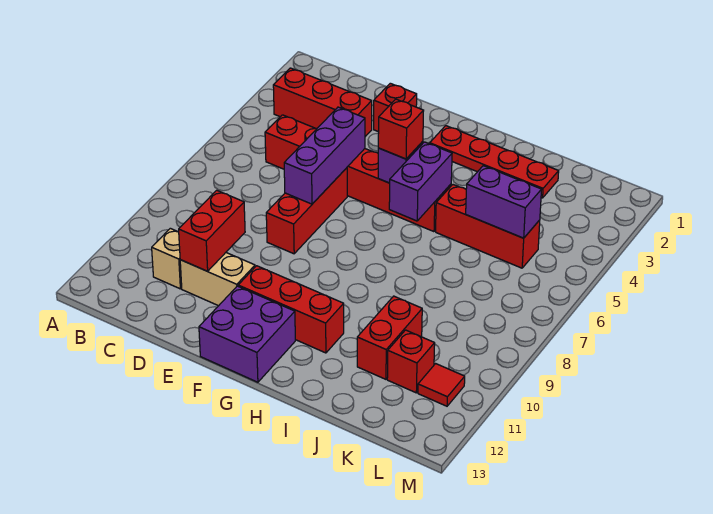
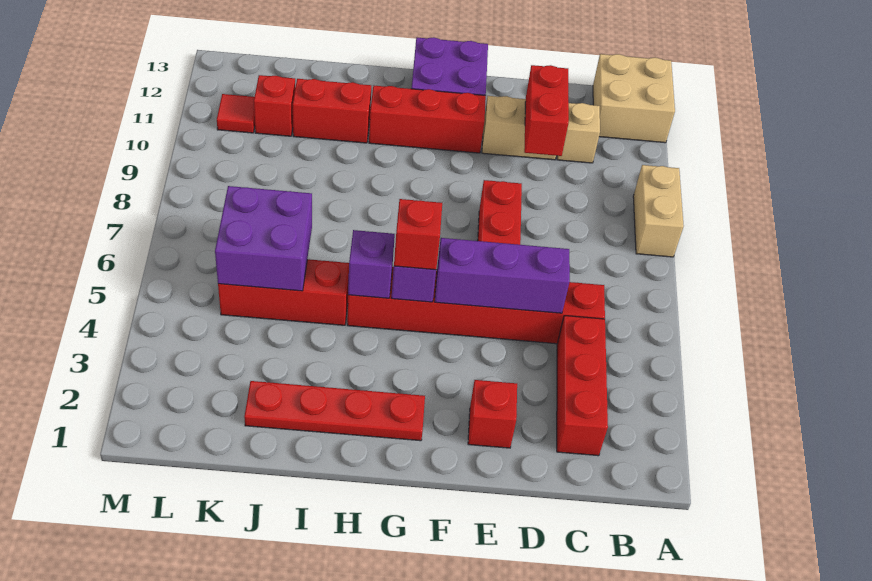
none -> tan brick A8:A9 level 1
none -> tan brick A12:B13 level 1
red brick B3:D3 level 1 -> red brick C2:C4 level 1
purple brick E5:E7 level 2 -> purple brick D5:F5 level 2
purple brick H5:H6 level 2 -> purple brick H5 level 2
purple brick J5:K5 level 2 -> purple brick J5:K6 level 2
red brick J10:J11 level 1 -> red brick I11:J11 level 1

